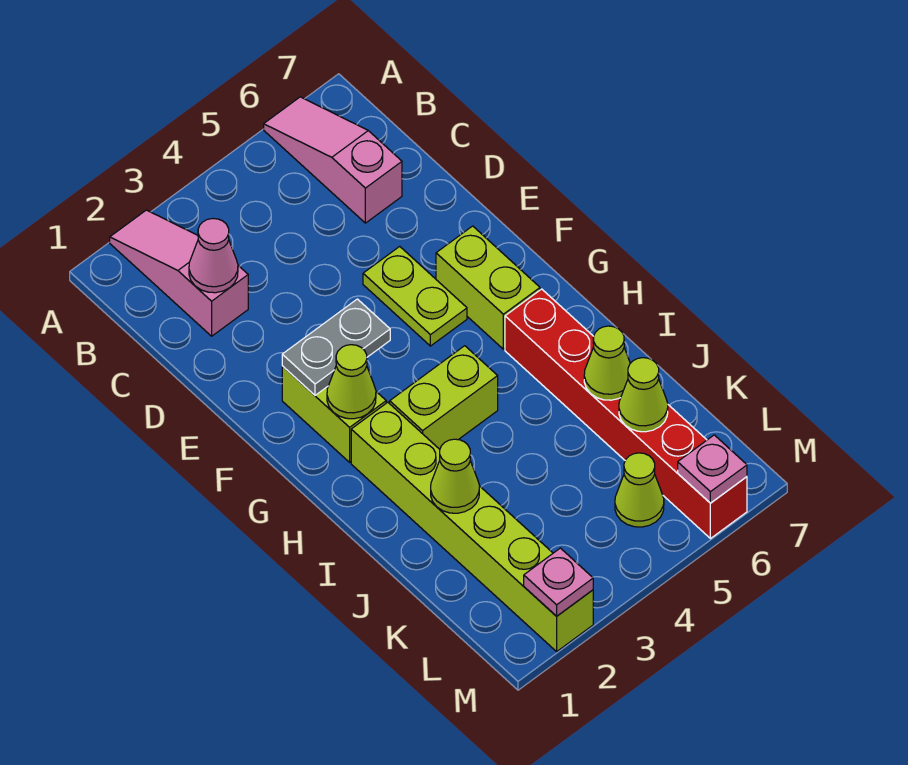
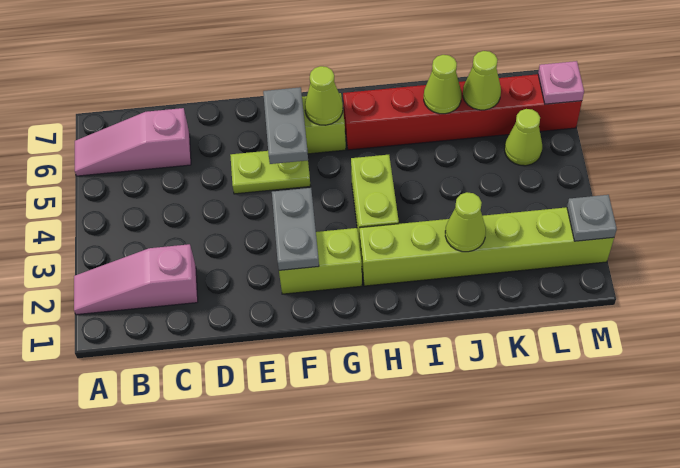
pink cone C2 level 2 -> none
none -> grey plate F5:F6 level 2
lime cone G2 level 2 -> lime cone G6 level 2
pink plate M2 level 2 -> grey plate M2 level 2

